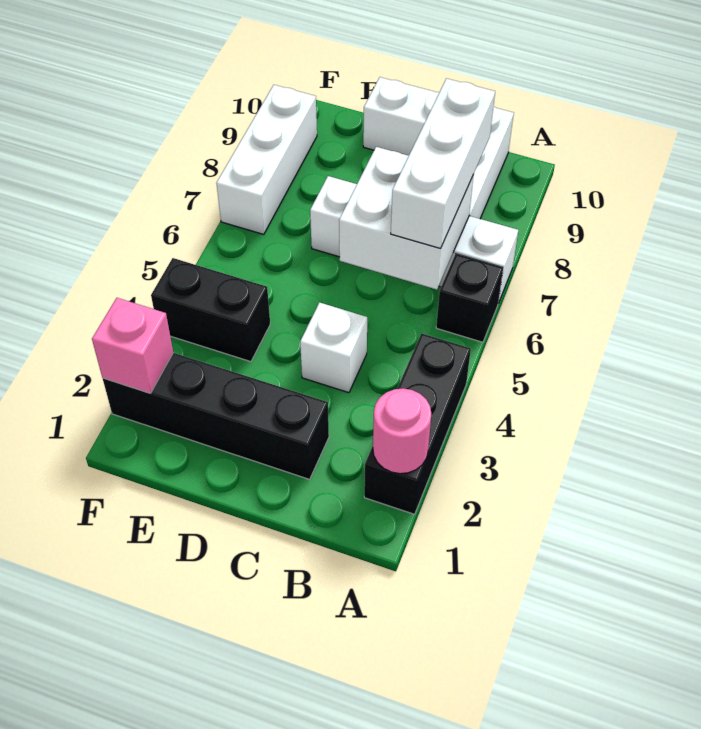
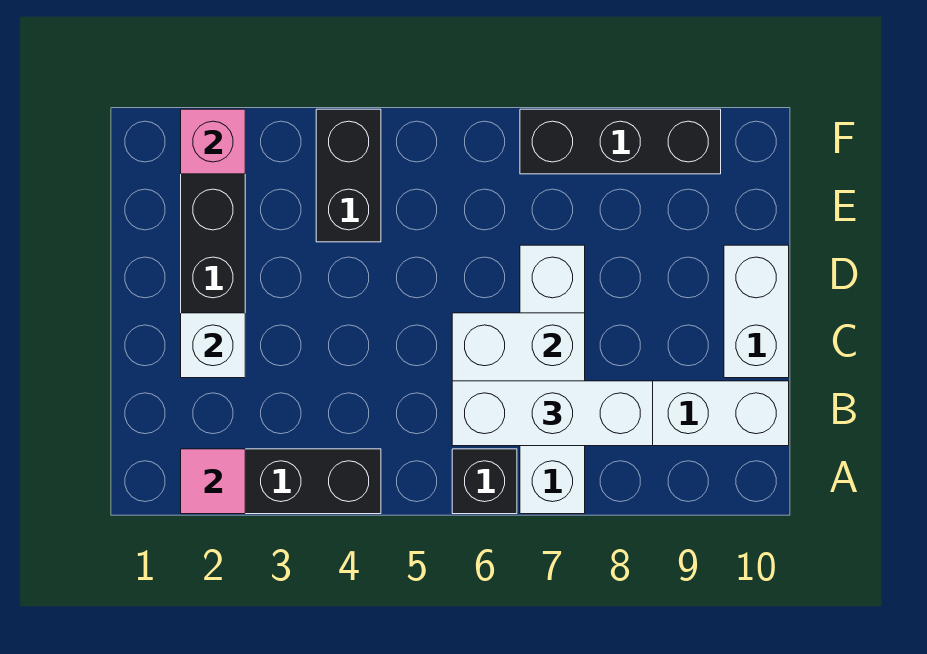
pink round brick A2 level 2 -> pink tile A2 level 2
white brick C4 level 1 -> white brick C2 level 2
white brick F7:F9 level 1 -> black brick F7:F9 level 1

